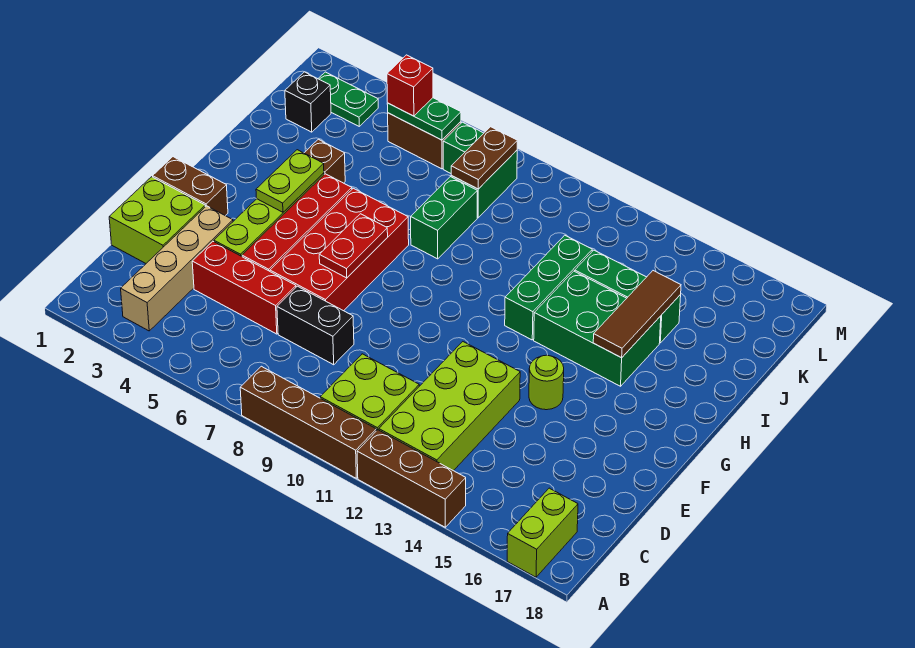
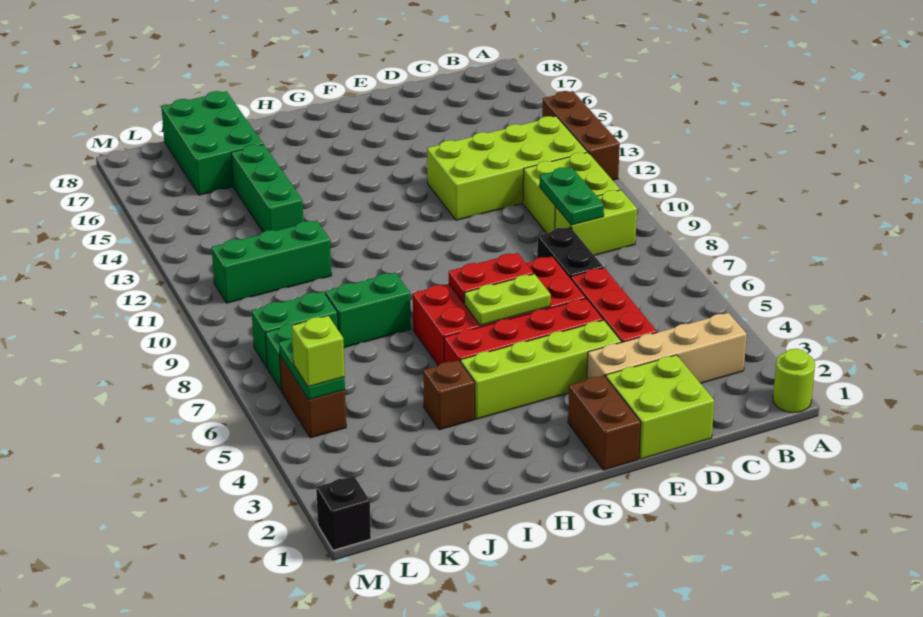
brown brick A8:A11 level 1 -> none
lime brick A17:B17 level 1 -> lime brick B9:C9 level 1
lime round brick F14 level 1 -> lime round brick A1 level 1
lime plate G4:H4 level 2 -> lime plate F6:G6 level 2
green brick H12:J12 level 1 -> green brick J11:L11 level 1
green brick H13:I15 level 1 -> green brick J16:K18 level 1
brown tile H15:J15 level 2 -> none
black brick K2 level 1 -> black brick M1 level 1
brown plate K8:L8 level 2 -> none
green plate L2:L3 level 1 -> green plate C9:C10 level 2
red brick L5 level 3 -> lime brick L5 level 3

